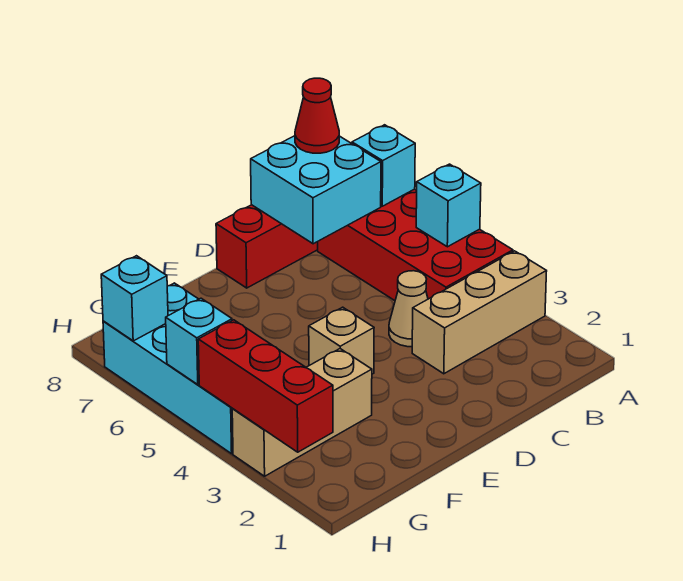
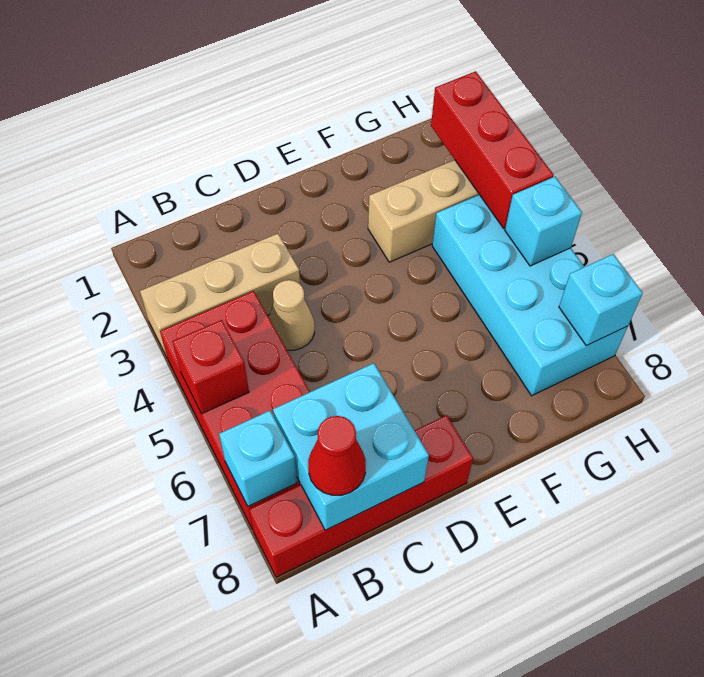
cyan brick A5 level 2 -> red brick A5 level 2
tan brick E4 level 1 -> none

